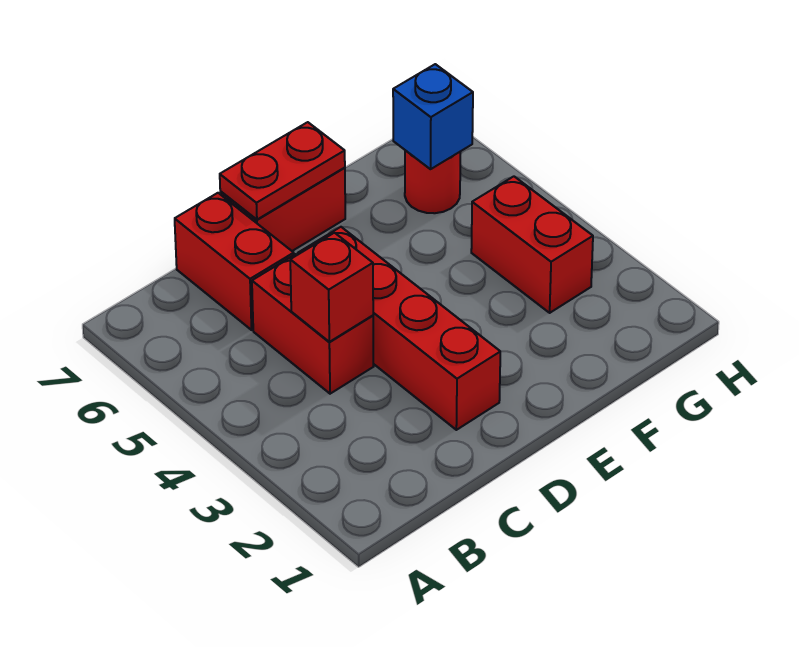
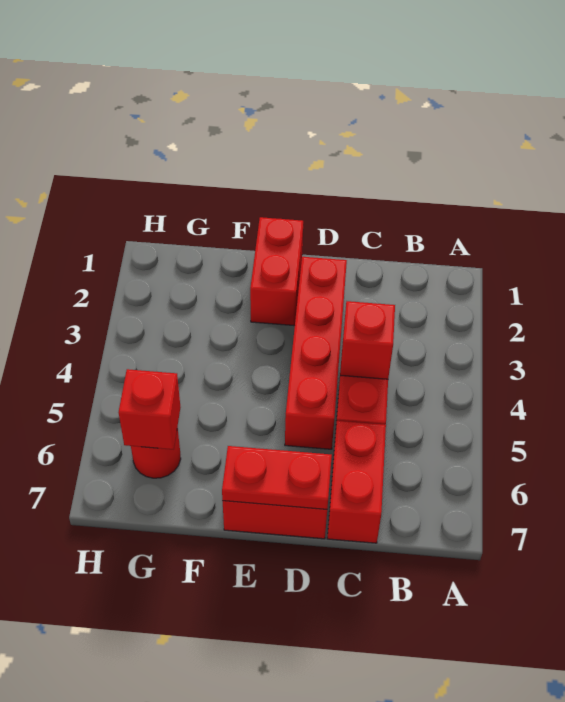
red brick G3:G4 level 1 -> red brick E1:E2 level 1
blue brick G6 level 2 -> red brick G6 level 2

